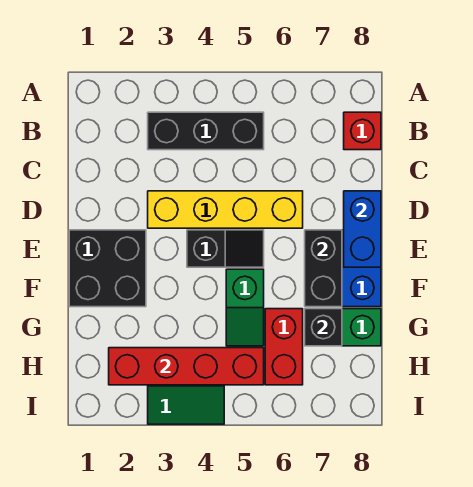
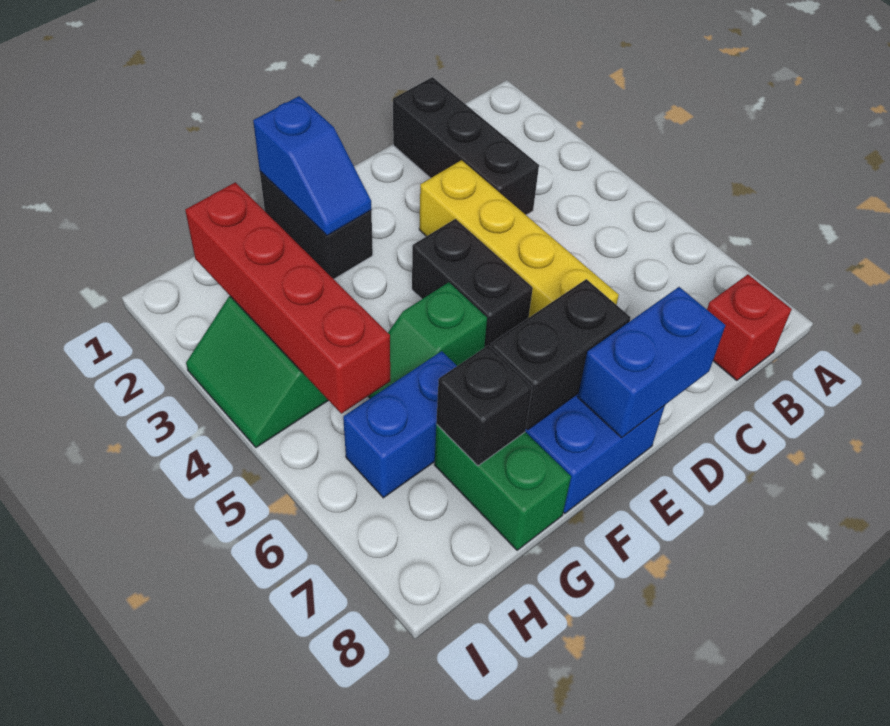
black brick B3:B5 level 1 -> black brick C1:C3 level 1
black brick E1:F2 level 1 -> black brick F1:F2 level 1
black slope E4:E5 level 1 top 4 -> black brick E4:E5 level 1
none -> blue slope F1:F2 level 2 top 1
red brick G6:H6 level 1 -> blue brick G6:H6 level 1

